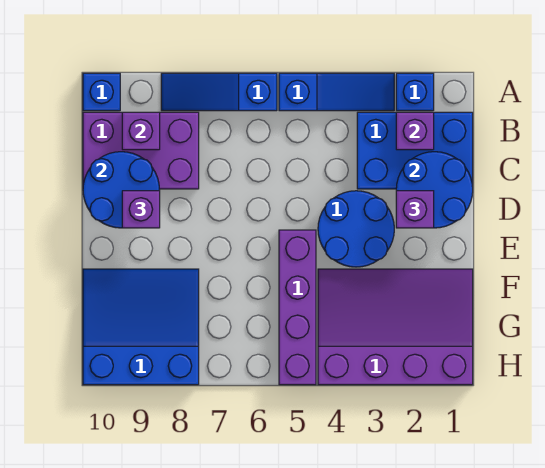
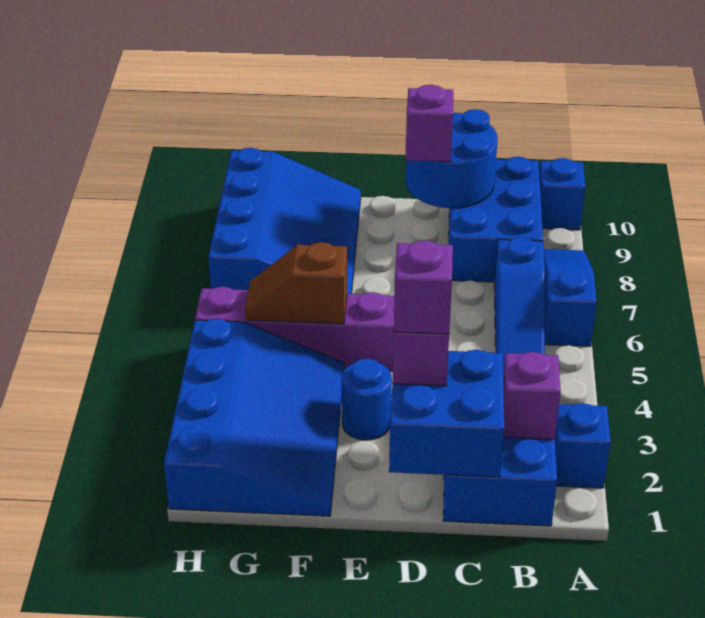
blue slope A3:A5 level 1 top 5 -> blue slope B5:B7 level 1 top 7
purple brick B8:C10 level 1 -> blue brick B8:C10 level 1
purple brick B9 level 2 -> purple brick D2 level 4
blue round brick C1:D2 level 2 -> blue brick C1:D2 level 2
blue round brick D3:E4 level 1 -> blue round brick E3 level 1
purple slope F1:H4 level 1 top H -> blue slope F1:H4 level 1 top H
none -> brown slope F5:G5 level 2 top F
blue slope F8:H10 level 1 top H -> blue slope F7:H10 level 1 top H

